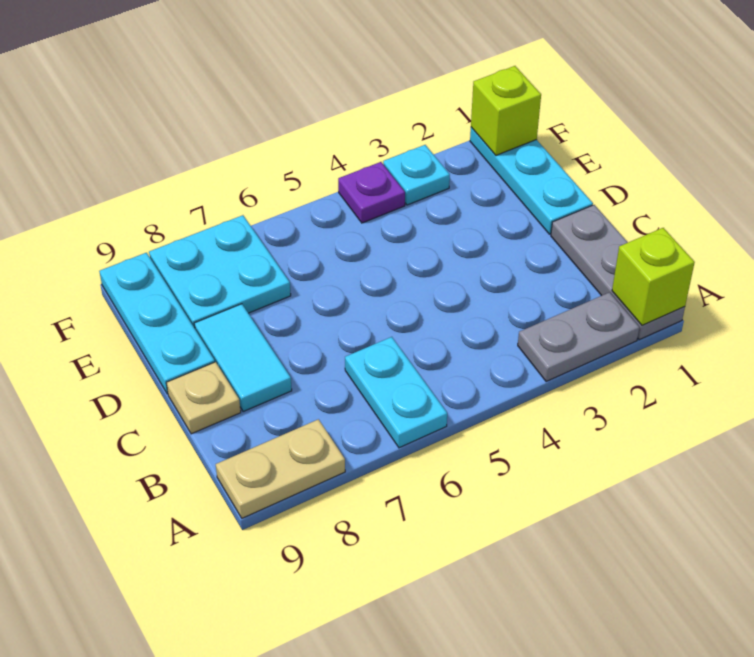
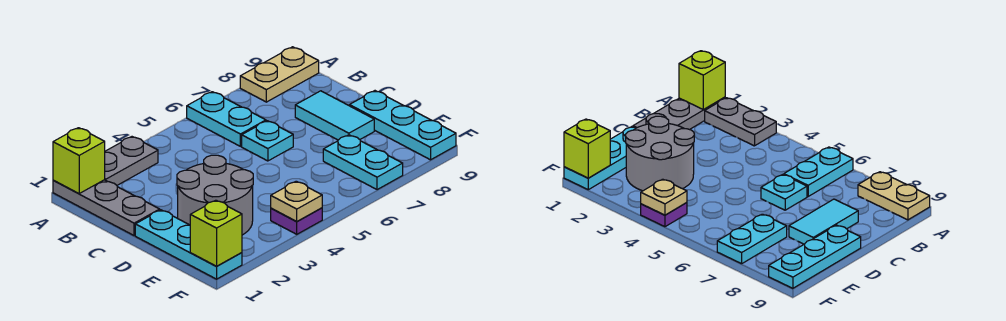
tan plate C9 level 1 -> tan plate F4 level 2
none -> grey round brick D2:E3 level 1
cyan plate E7:F8 level 1 -> cyan plate E7:F7 level 1
cyan plate F3 level 1 -> cyan plate C6 level 1

